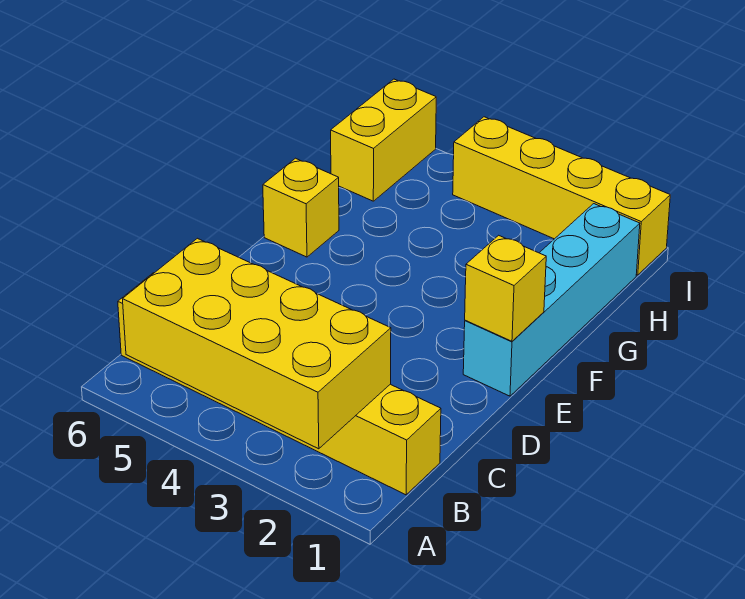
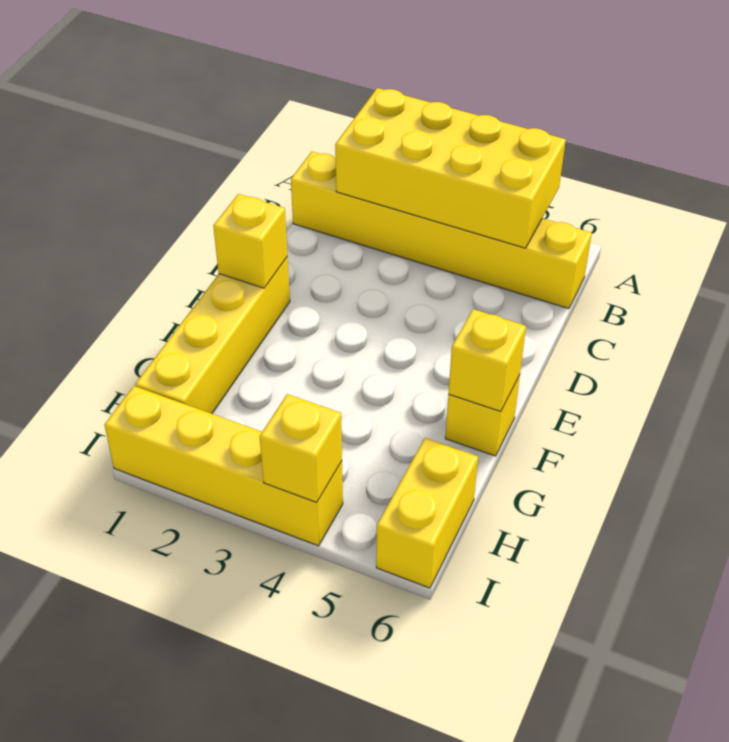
cyan brick E1:H1 level 1 -> yellow brick E1:H1 level 1
none -> yellow brick F6 level 2
none -> yellow brick I4 level 2

